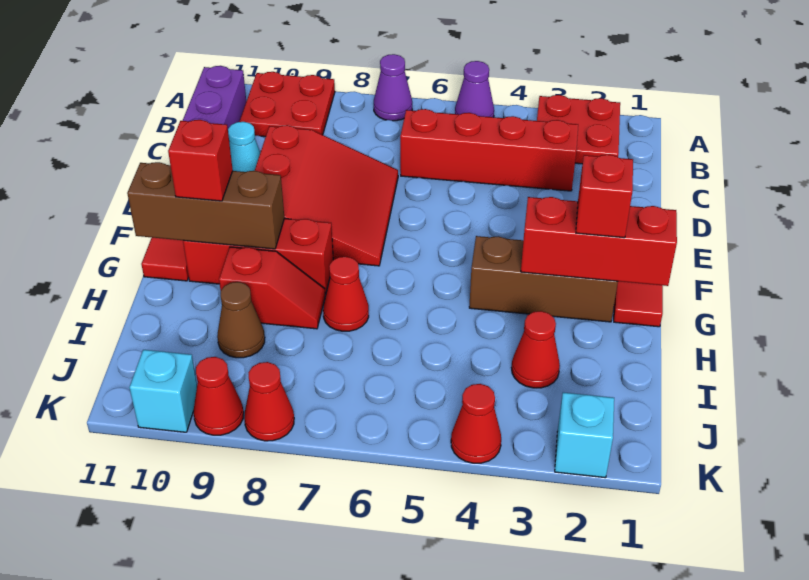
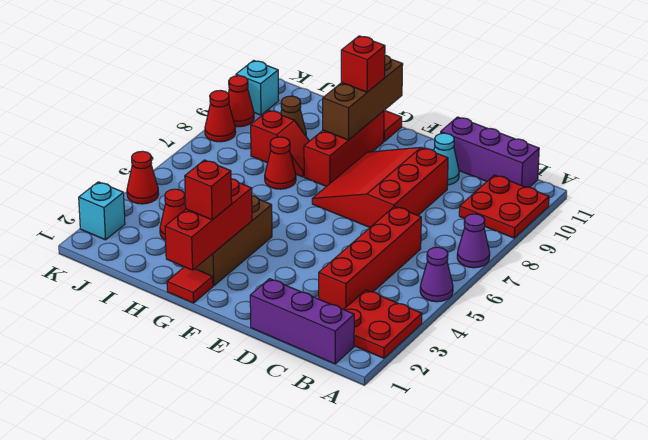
none -> purple brick B1:D1 level 1
red slope D7:F9 level 1 top 9 -> red slope D7:F9 level 1 top D
red slope H8:H9 level 1 top 9 -> red slope H8:I8 level 1 top I

